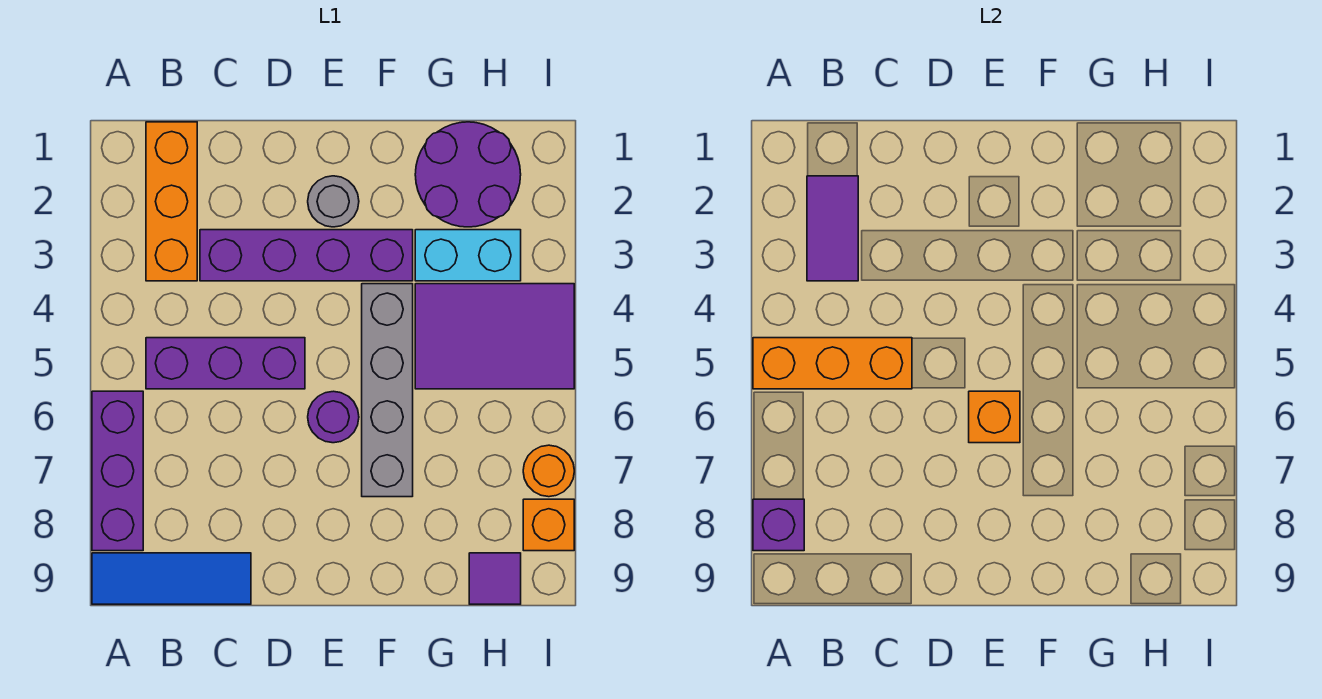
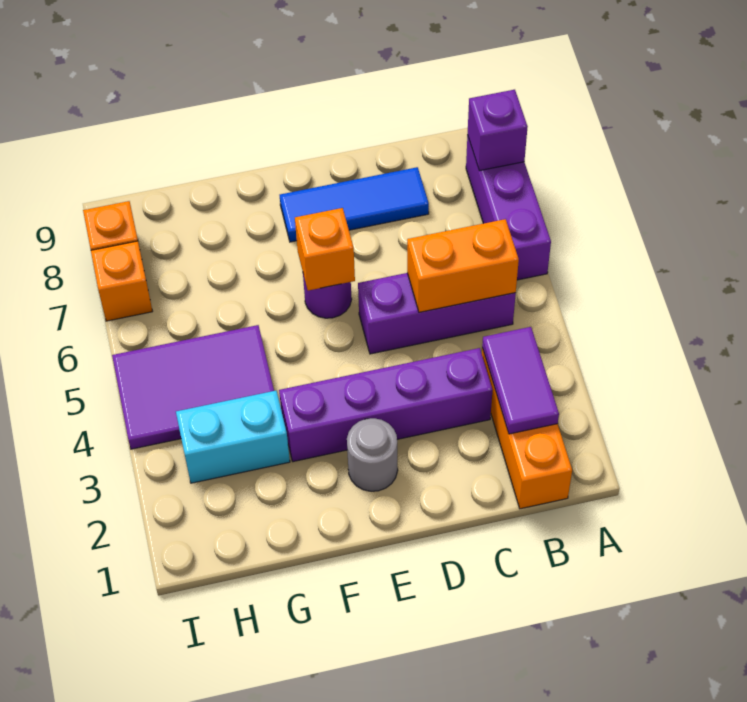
orange brick A5:C5 level 2 -> orange brick B5:C5 level 2
blue tile A9:C9 level 1 -> blue tile C8:E8 level 1
grey brick F4:F7 level 1 -> none
purple round brick G1:H2 level 1 -> none
purple tile H9 level 1 -> none
orange round brick I7 level 1 -> orange brick I7 level 1

